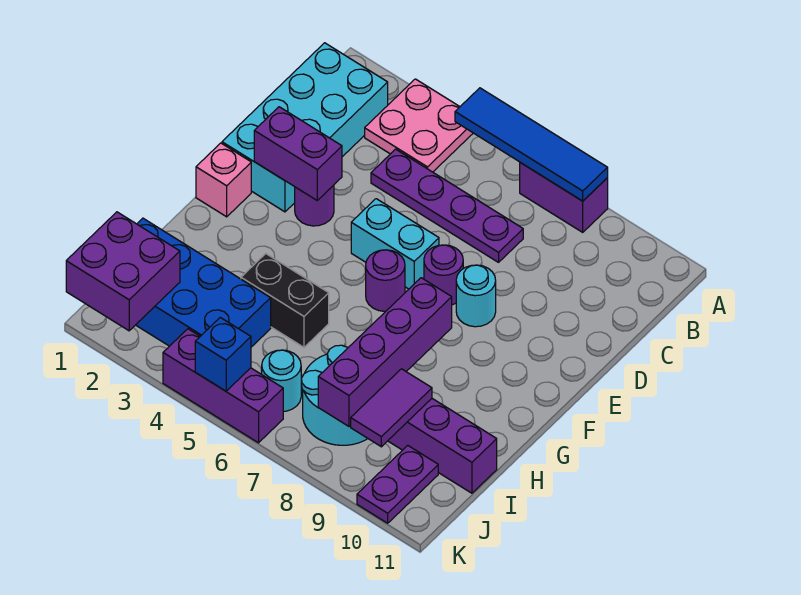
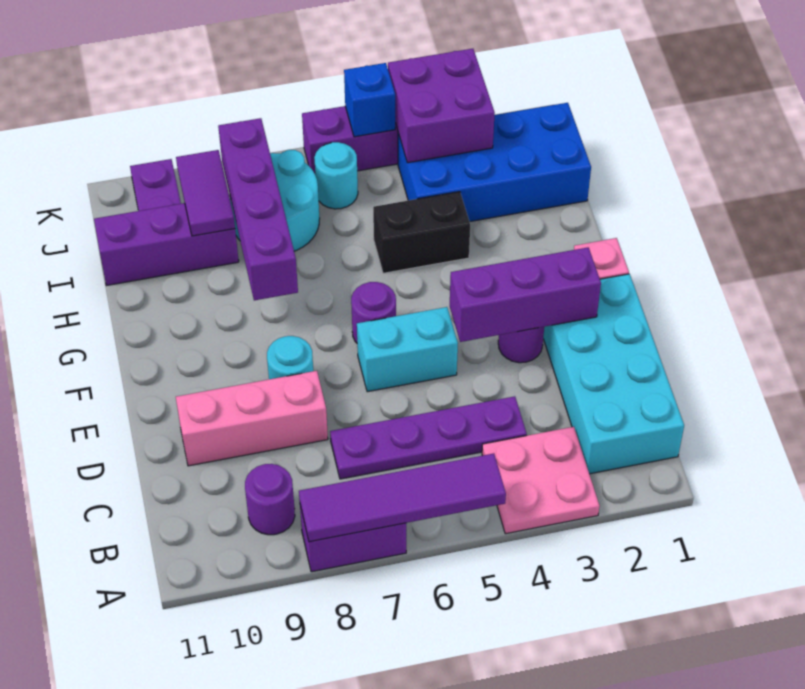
blue tile A5:A8 level 2 -> purple tile A5:A8 level 2
none -> pink brick D8:D10 level 1
purple brick E2:E3 level 2 -> purple brick E2:E4 level 2
purple round brick E7 level 1 -> purple round brick B9 level 1
purple brick J1:K2 level 2 -> purple brick J3:K4 level 2

